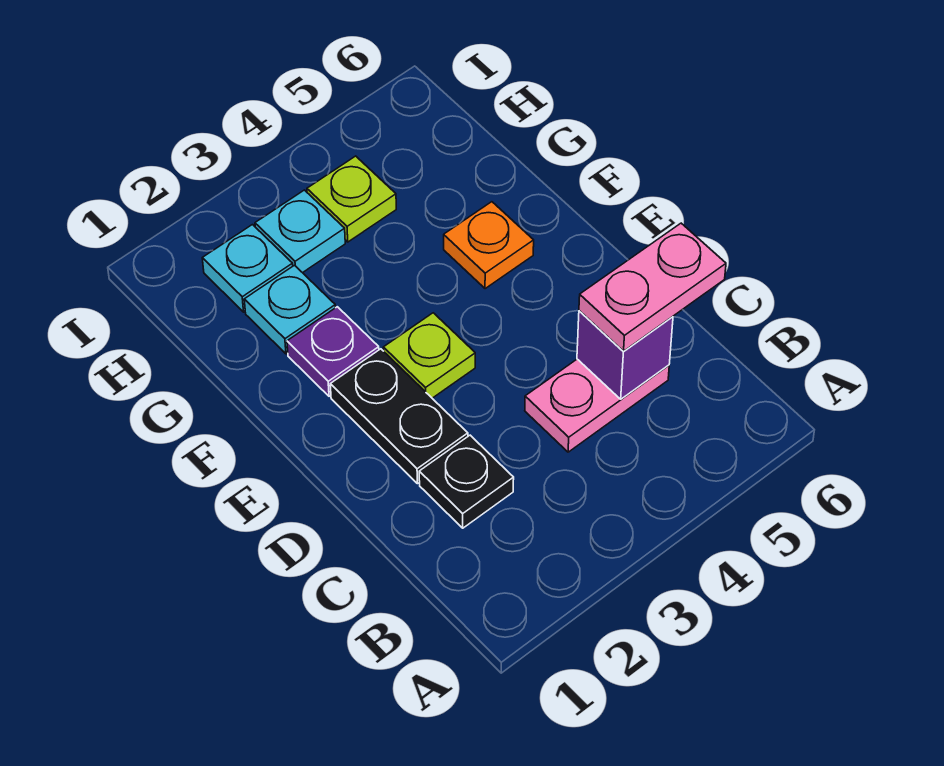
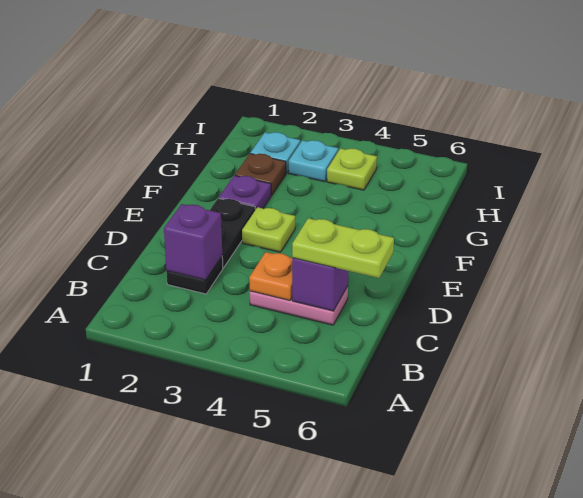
none -> purple brick C2 level 2
pink plate C5:C6 level 3 -> lime plate C5:C6 level 3
orange plate F5 level 1 -> orange plate C4 level 2
cyan plate G2 level 1 -> brown plate G2 level 1

